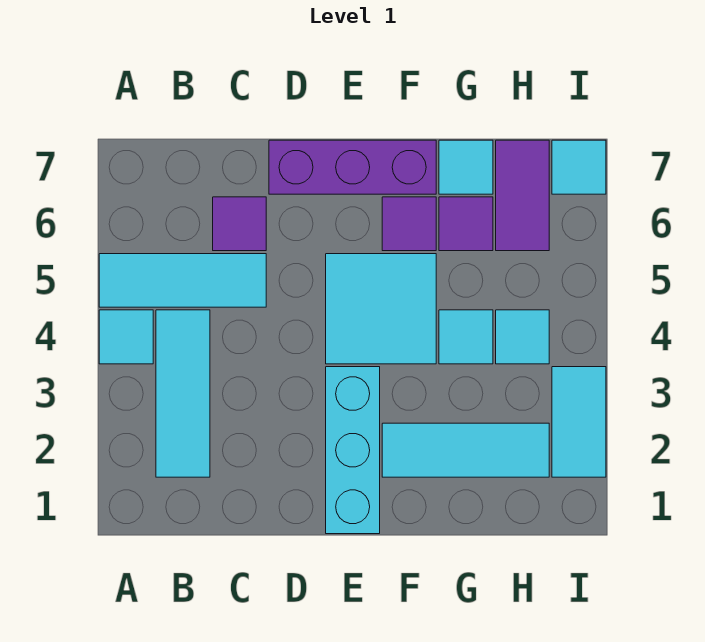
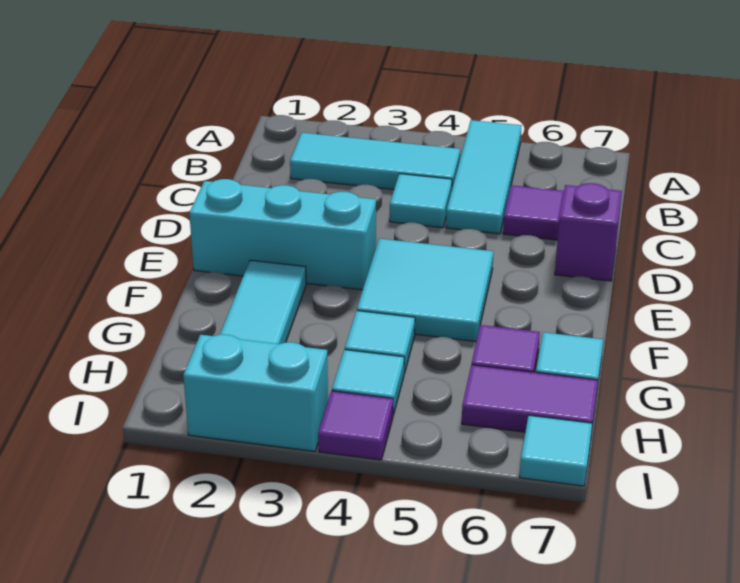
cyan tile A4 level 1 -> cyan tile C4 level 1
purple brick D7:F7 level 1 -> purple brick D7 level 1
purple tile F6 level 1 -> purple tile I4 level 1
cyan tile I2:I3 level 1 -> cyan brick I2:I3 level 1

